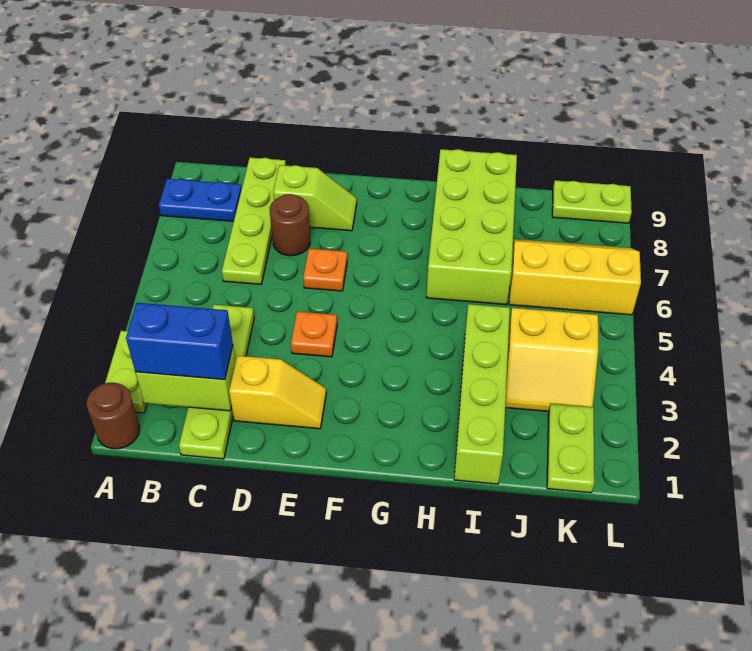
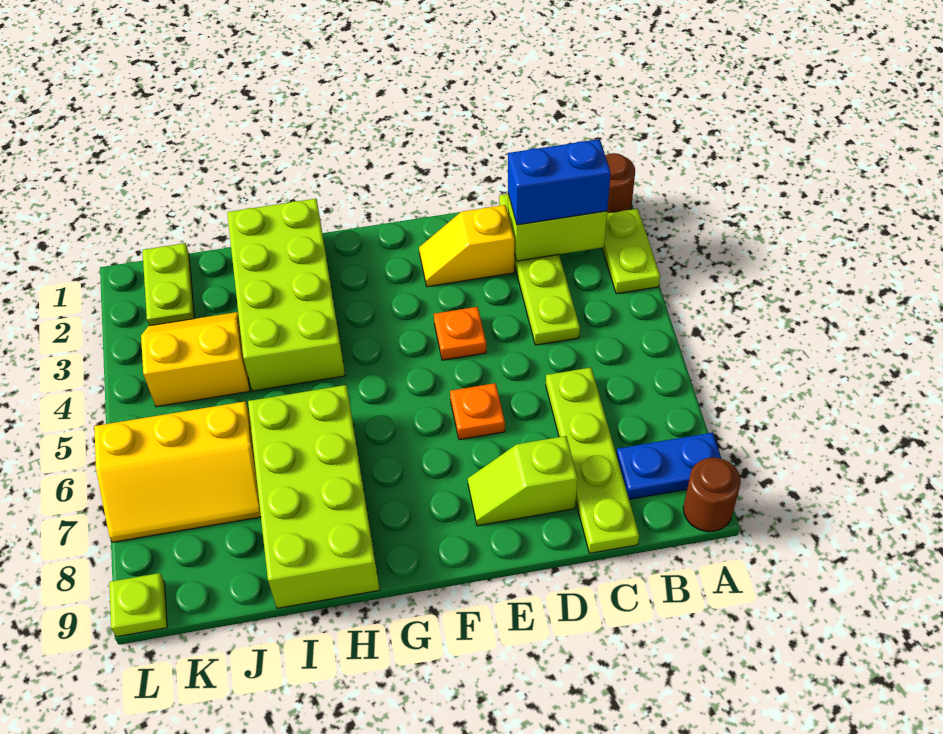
brown round brick D7 level 1 -> brown round brick A9 level 1
lime brick I1:I4 level 1 -> lime brick H1:I4 level 1
lime plate K9:L9 level 1 -> lime plate L9 level 1

